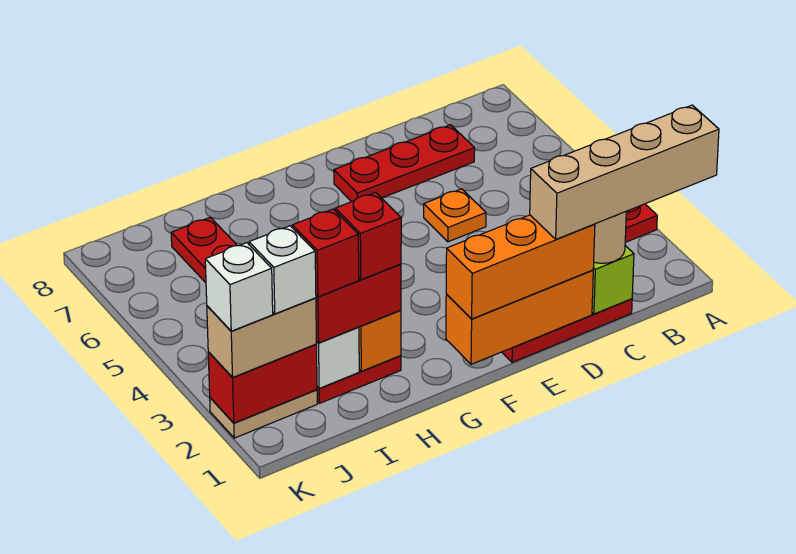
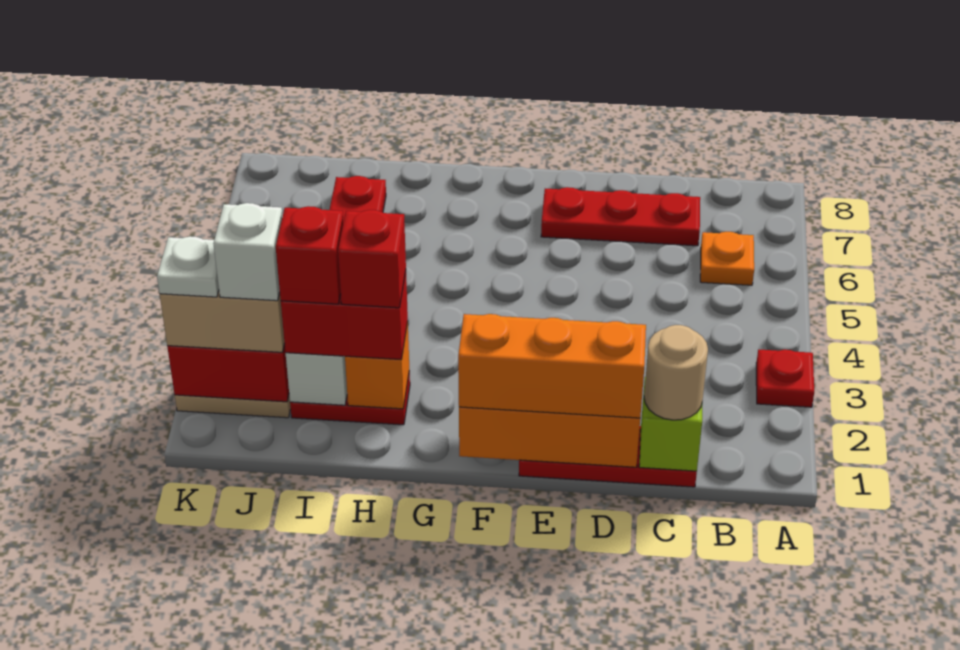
tan brick A1:D1 level 4 -> none
orange plate D5 level 1 -> orange plate B6 level 1
white brick K2 level 4 -> white plate K2 level 4

